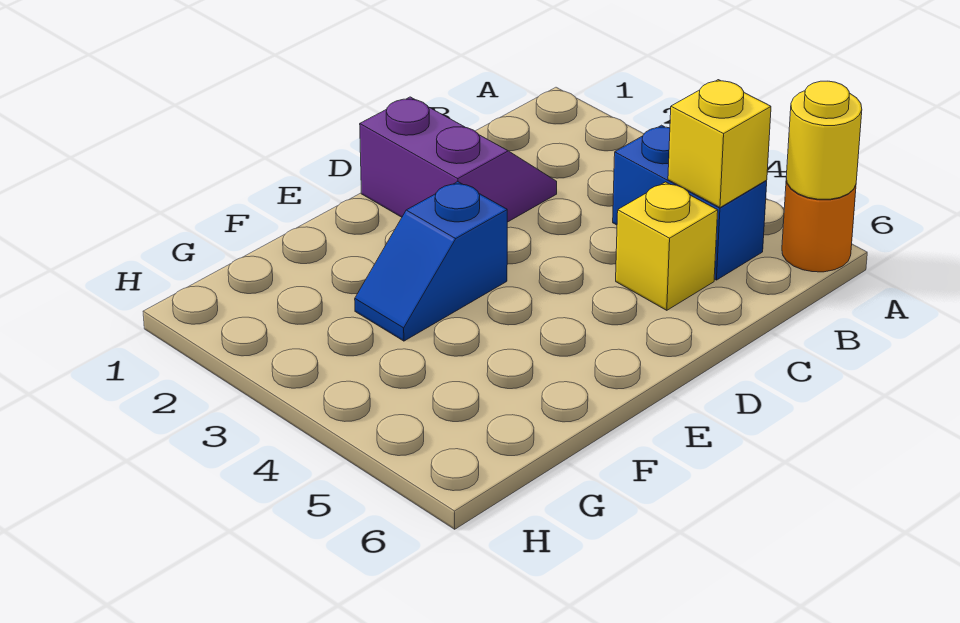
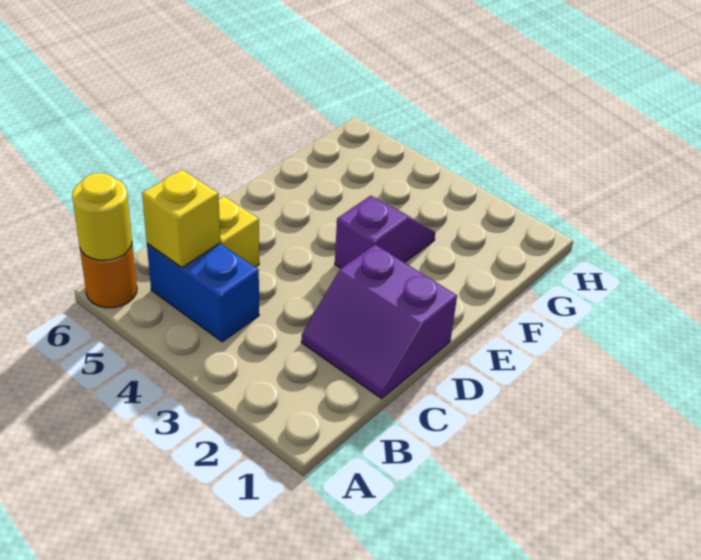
blue slope E3:F3 level 1 top E -> purple slope E3:F3 level 1 top E

